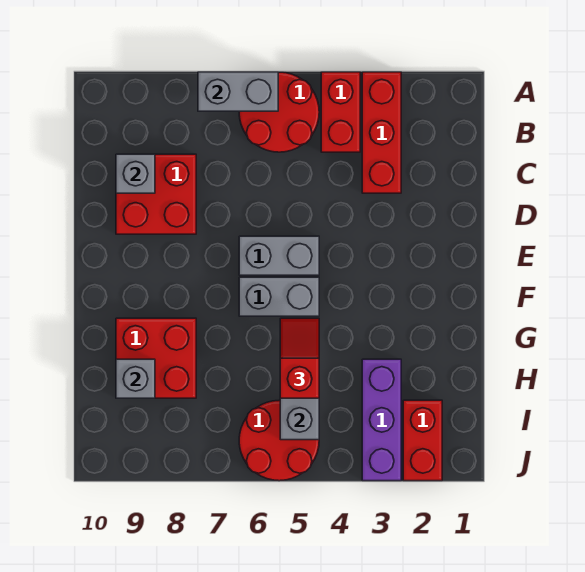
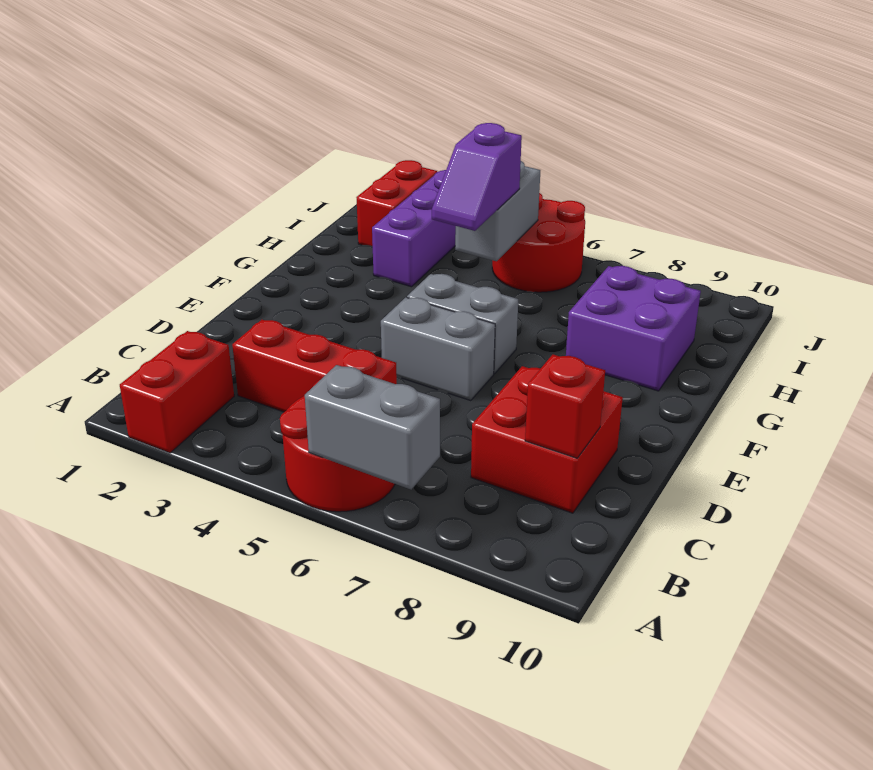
red brick A3:C3 level 1 -> red brick C3:C5 level 1
red brick A4:B4 level 1 -> red brick A2:B2 level 1
grey brick C9 level 2 -> red brick C9 level 2
red slope G5:H5 level 3 top H -> purple slope G5:H5 level 3 top H
red brick G8:H9 level 1 -> purple brick G8:H9 level 1
grey brick H9 level 2 -> none

